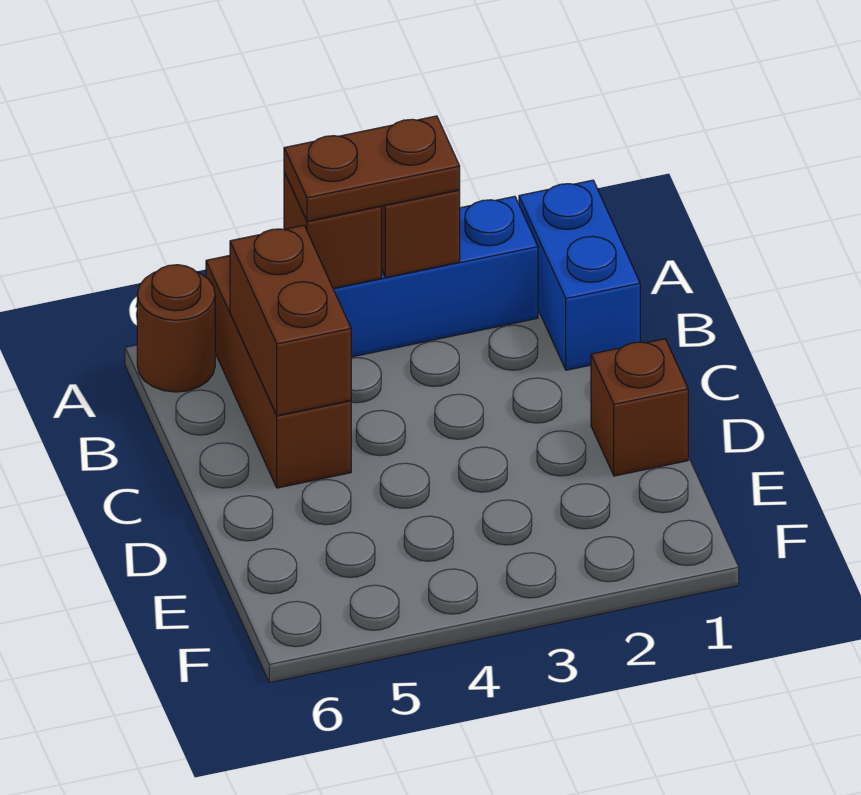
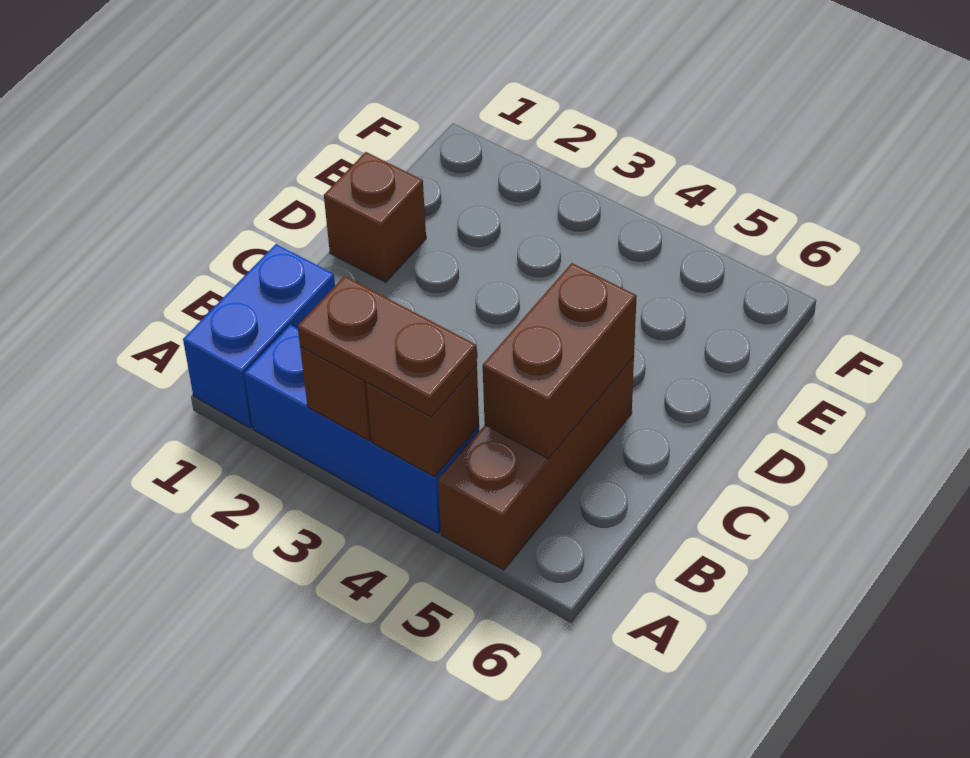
brown round brick A6 level 1 -> none

